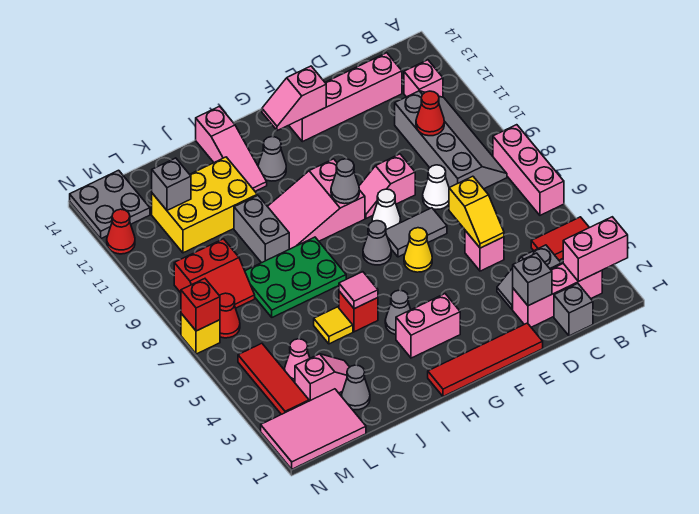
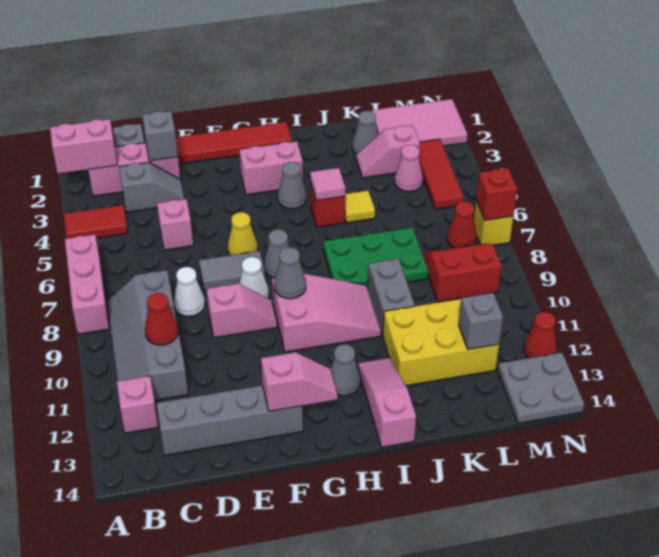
pink brick C13:F13 level 1 -> grey brick C13:F13 level 1
yellow slope D5:D6 level 2 top 6 -> none

